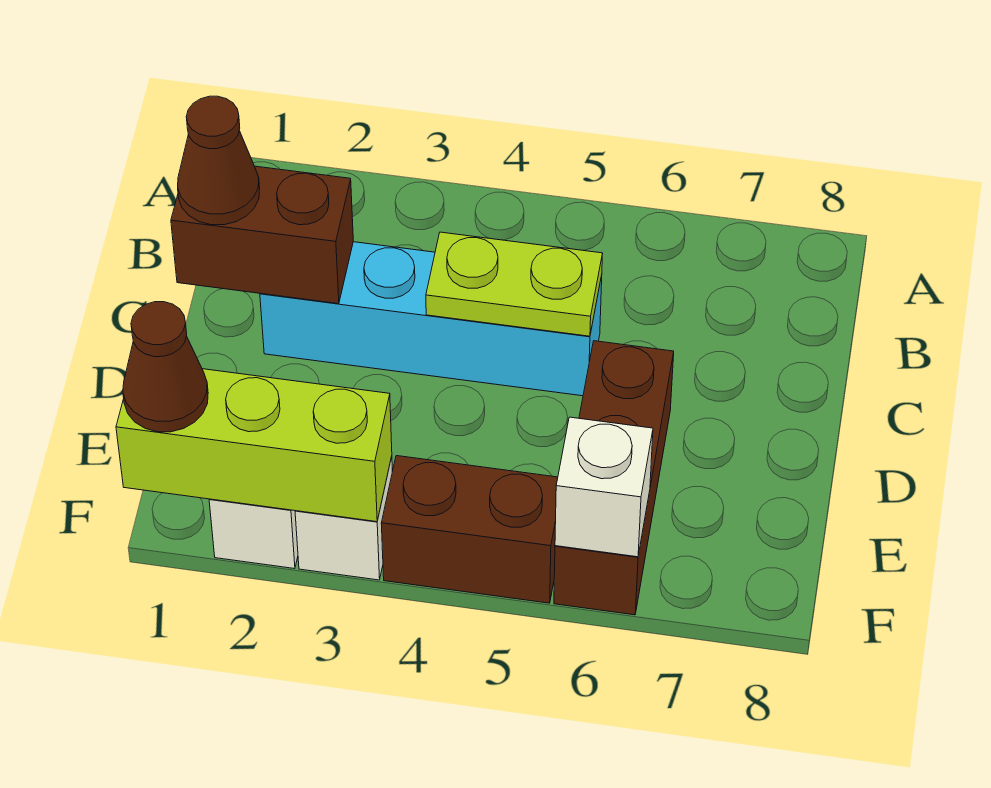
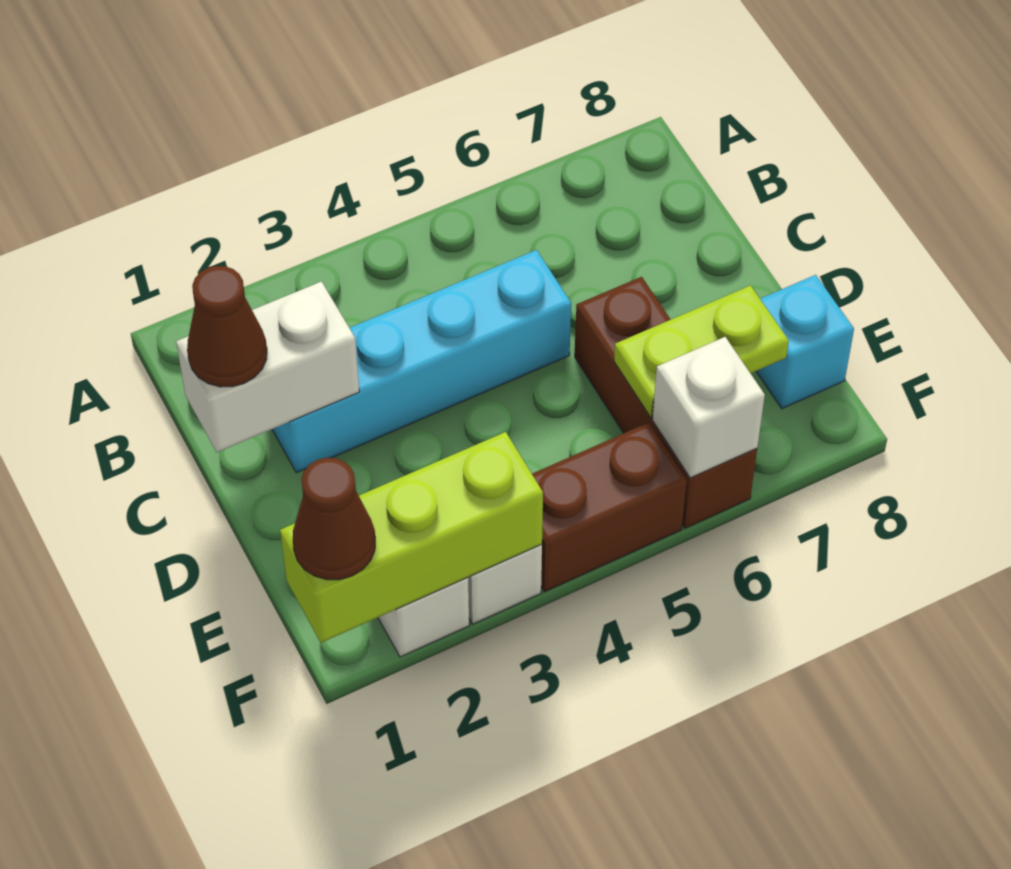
brown brick C1:C2 level 2 -> white brick C1:C2 level 2
lime plate C4:C5 level 2 -> lime plate E6:E7 level 2
none -> cyan brick E8 level 1

